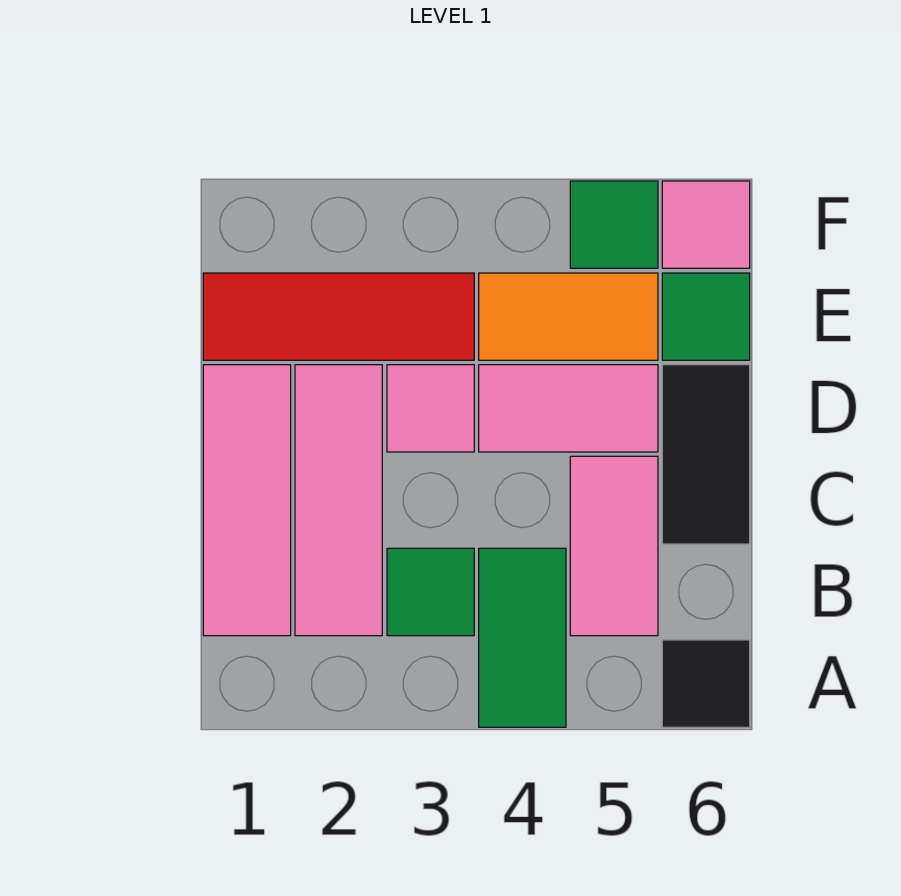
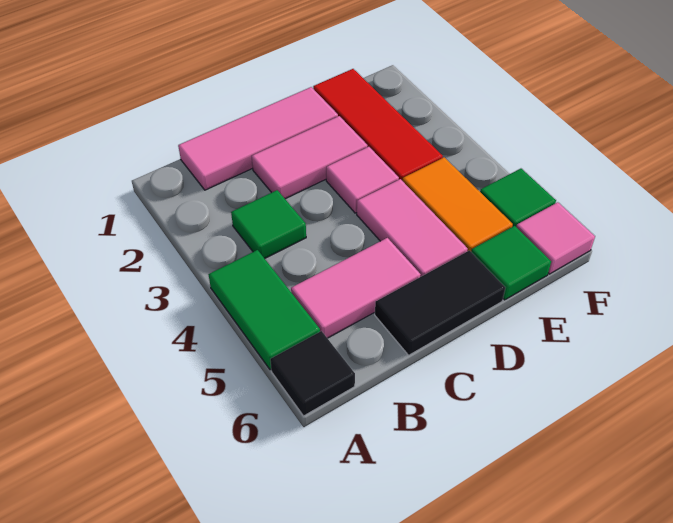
green tile A4:B4 level 1 -> green tile A4:A5 level 1
pink tile B2:D2 level 1 -> pink tile C2:D2 level 1

